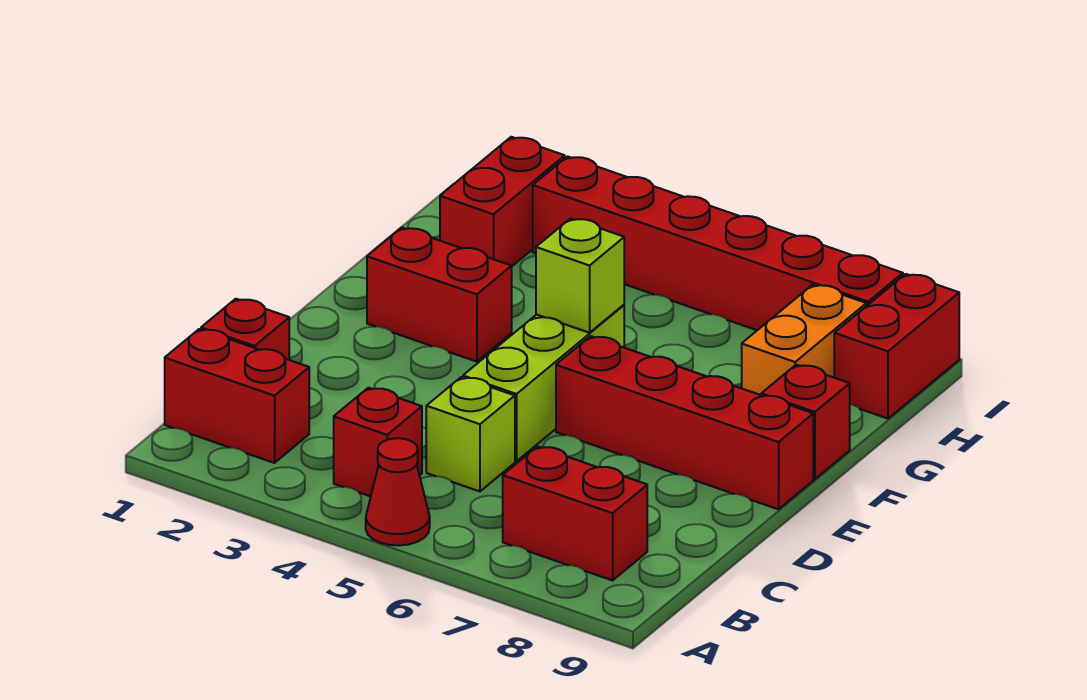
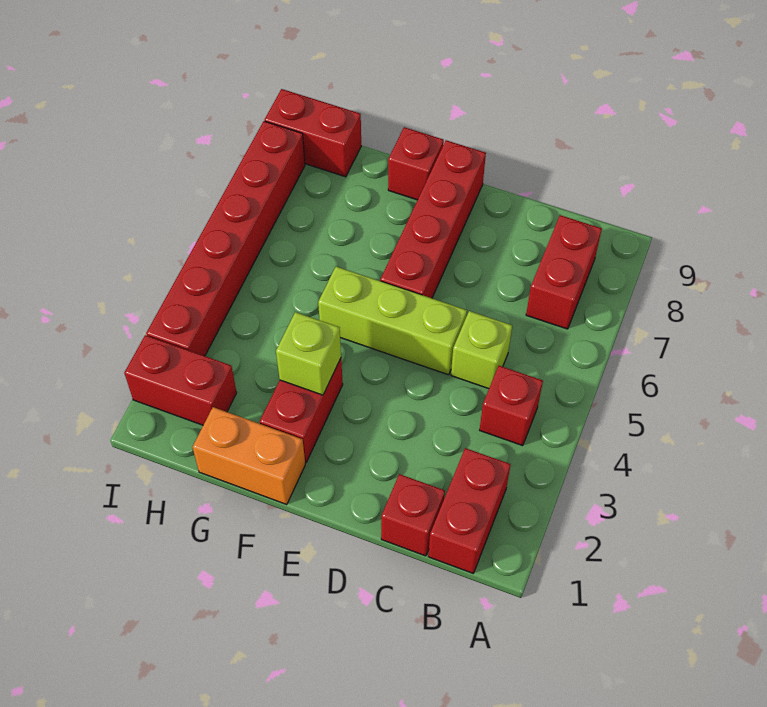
red cone A5 level 1 -> none
lime brick F5 level 2 -> lime brick F3 level 2
orange brick G8:H8 level 1 -> orange brick F1:G1 level 1

